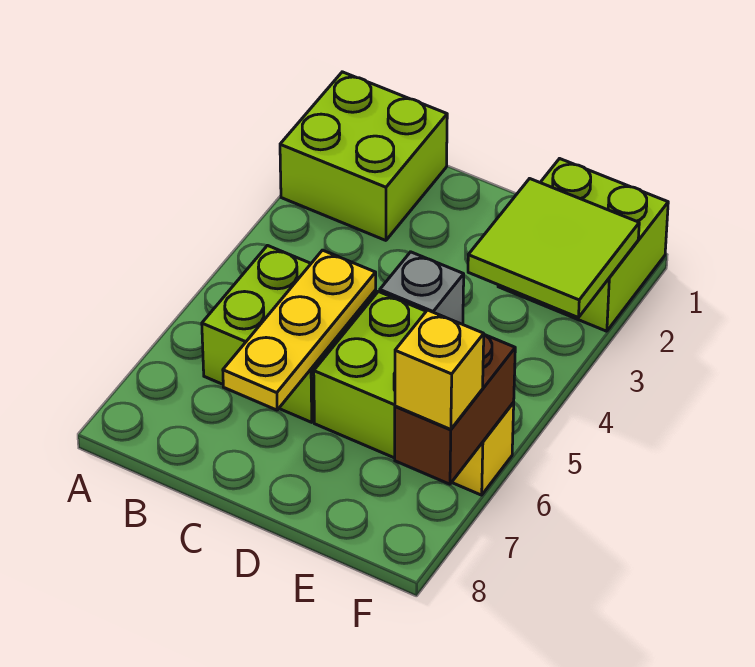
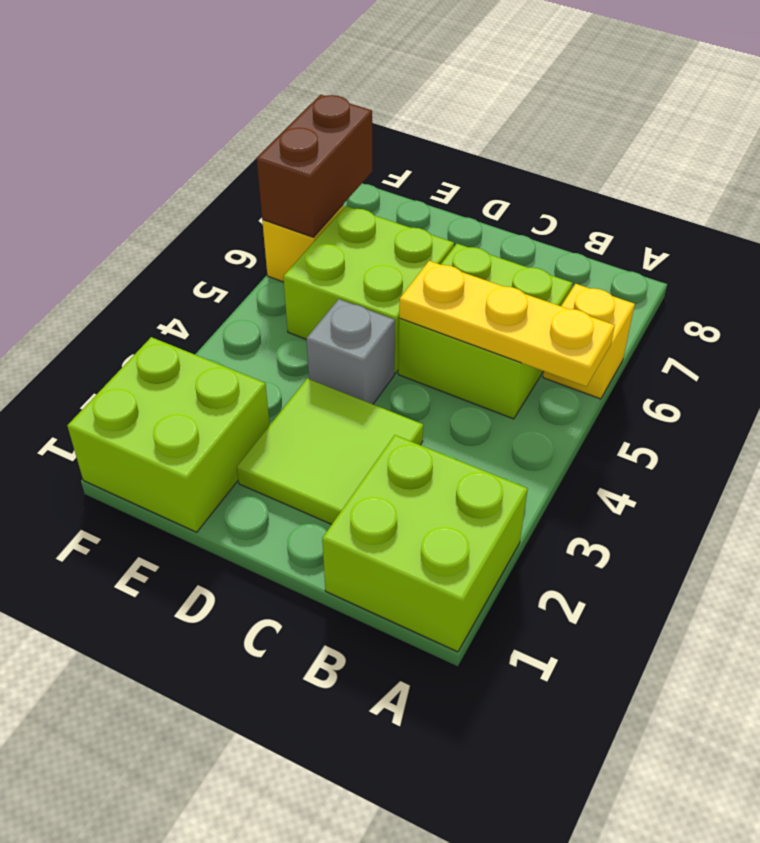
yellow plate C5:C7 level 2 -> yellow plate A5:C5 level 2
lime tile E2:F3 level 2 -> lime tile C2:D3 level 1
yellow brick F7 level 3 -> yellow brick A6 level 1

